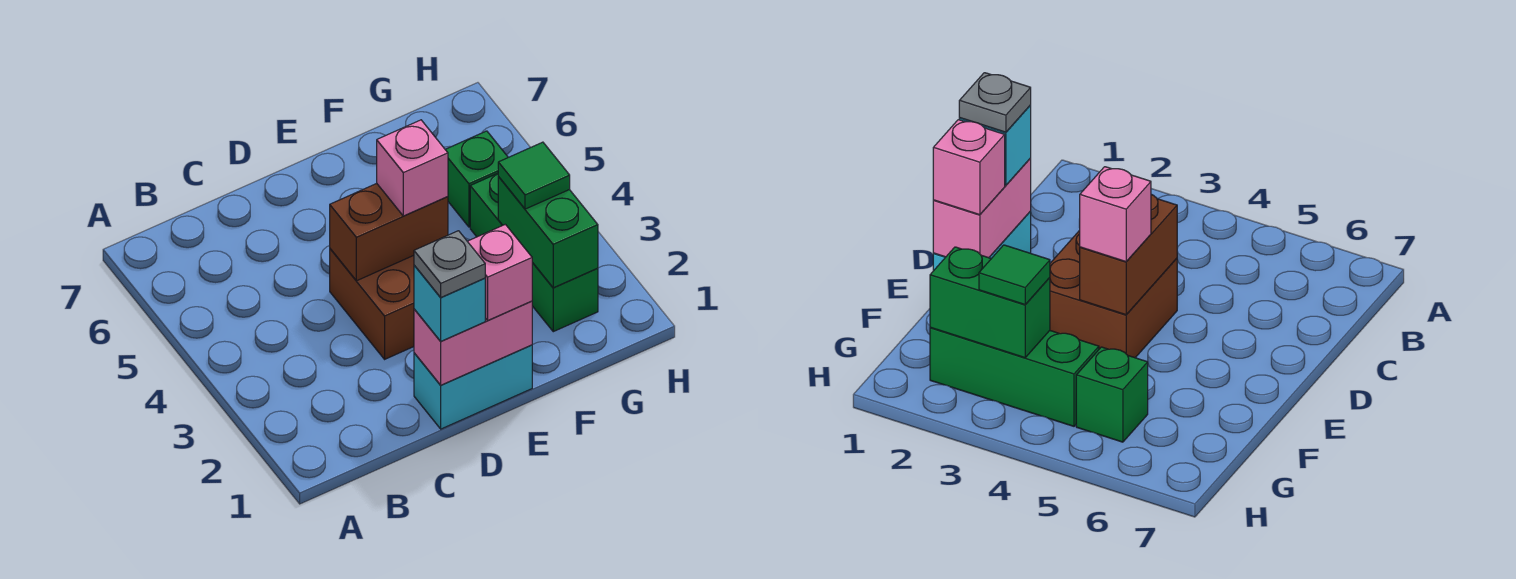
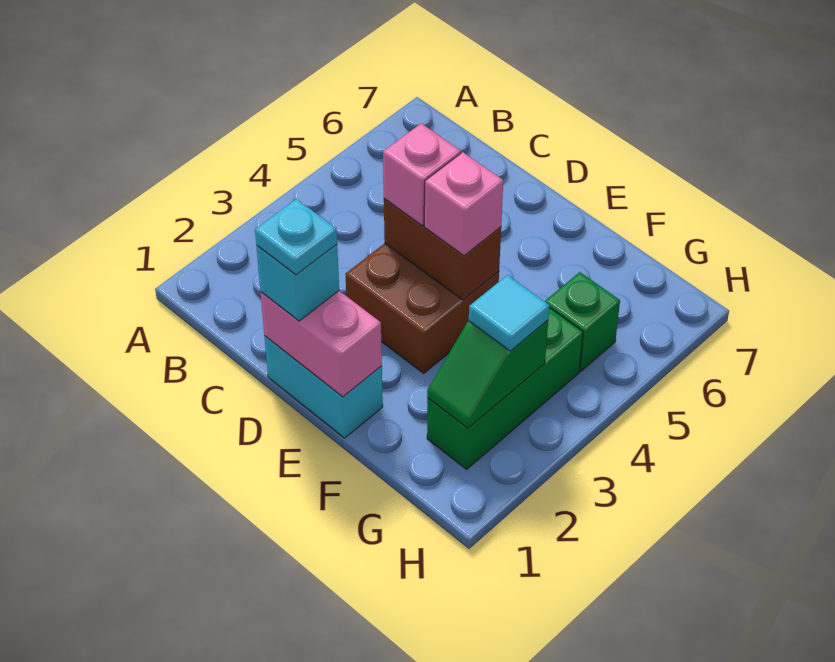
grey plate D1 level 4 -> cyan plate D1 level 4
pink brick E1 level 3 -> pink brick D4 level 3
green brick G2:G3 level 2 -> green slope G2:G3 level 2 top 3
green tile G3 level 3 -> cyan tile G3 level 3

